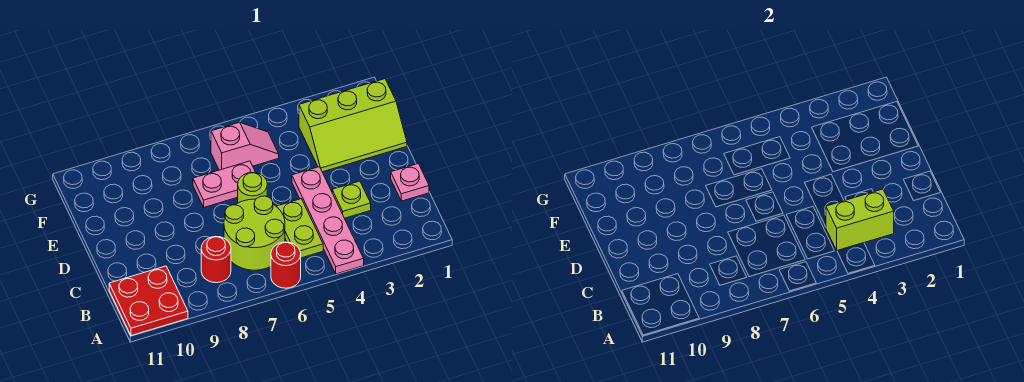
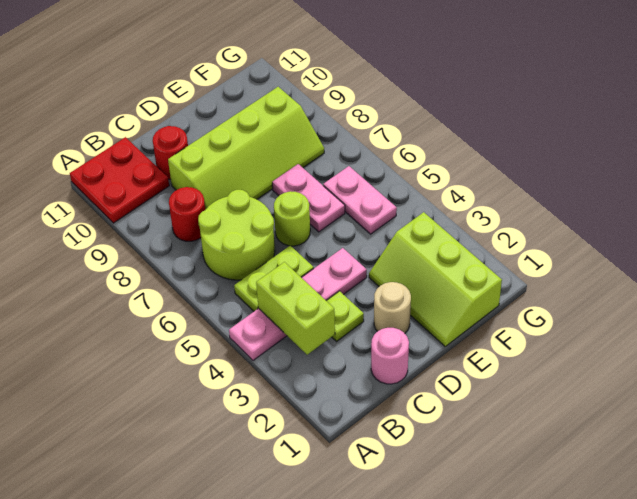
red round brick A6 level 1 -> red round brick C10 level 1
pink plate C1 level 1 -> pink round brick C1 level 1
none -> lime slope C8:F9 level 1 top 9
none -> tan round brick D2 level 1
pink slope F5:F6 level 1 top 6 -> pink plate F5:F6 level 1

